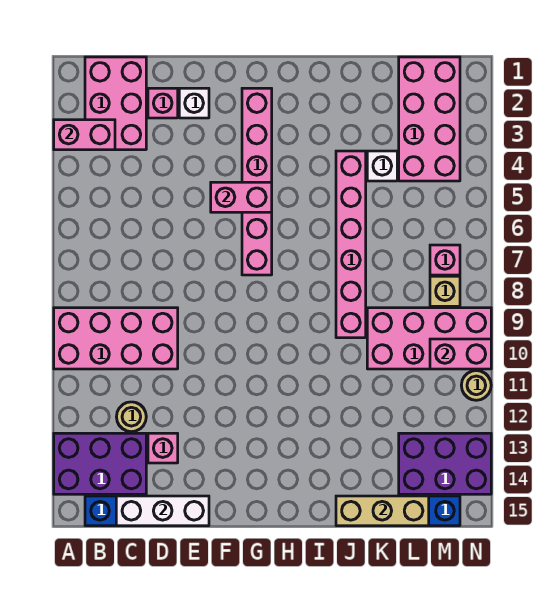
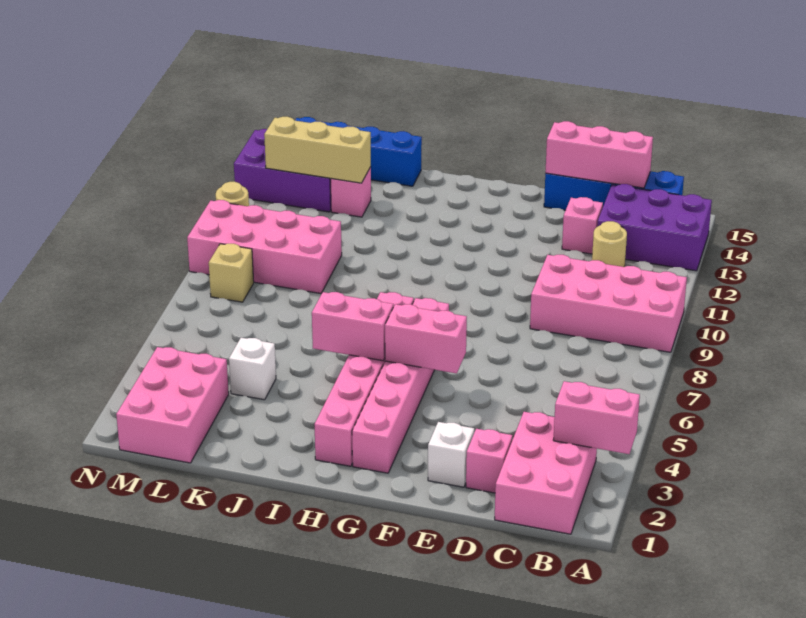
white brick C15:E15 level 2 -> pink brick C15:E15 level 2
pink brick J4:J9 level 1 -> pink brick H2:H7 level 1
tan brick J15:L15 level 2 -> tan brick K13:M13 level 2
pink brick L1:M4 level 1 -> pink brick L1:M3 level 1
pink brick M7 level 1 -> pink brick K13 level 1
pink brick M10:N10 level 2 -> pink brick H5:I5 level 2

